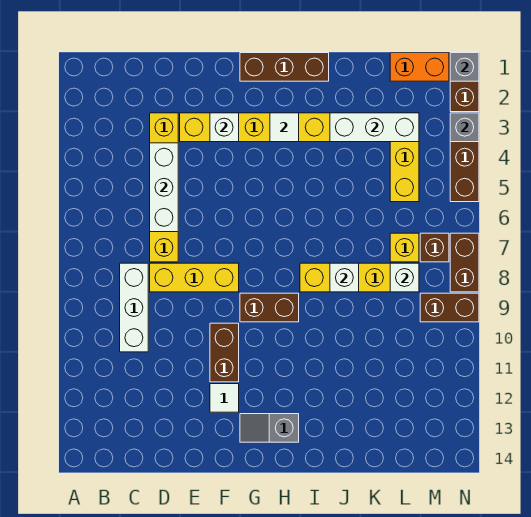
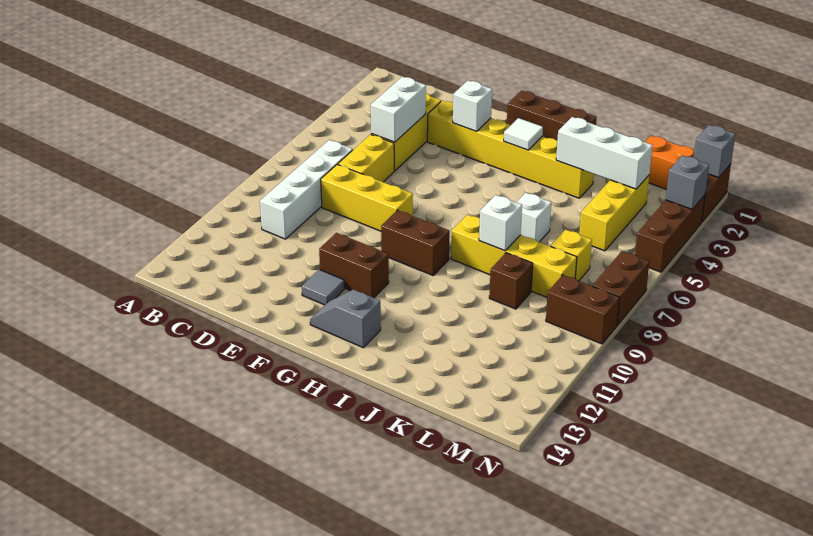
white brick C8:C10 level 1 -> white brick C7:C10 level 1
white brick D4:D6 level 2 -> white brick D4:D5 level 2
brown brick F10:F11 level 1 -> brown brick F11:G11 level 1
white tile F12 level 1 -> grey tile F12 level 1
white brick L8 level 2 -> white brick J6 level 1
brown brick M7 level 1 -> brown brick K9 level 1

